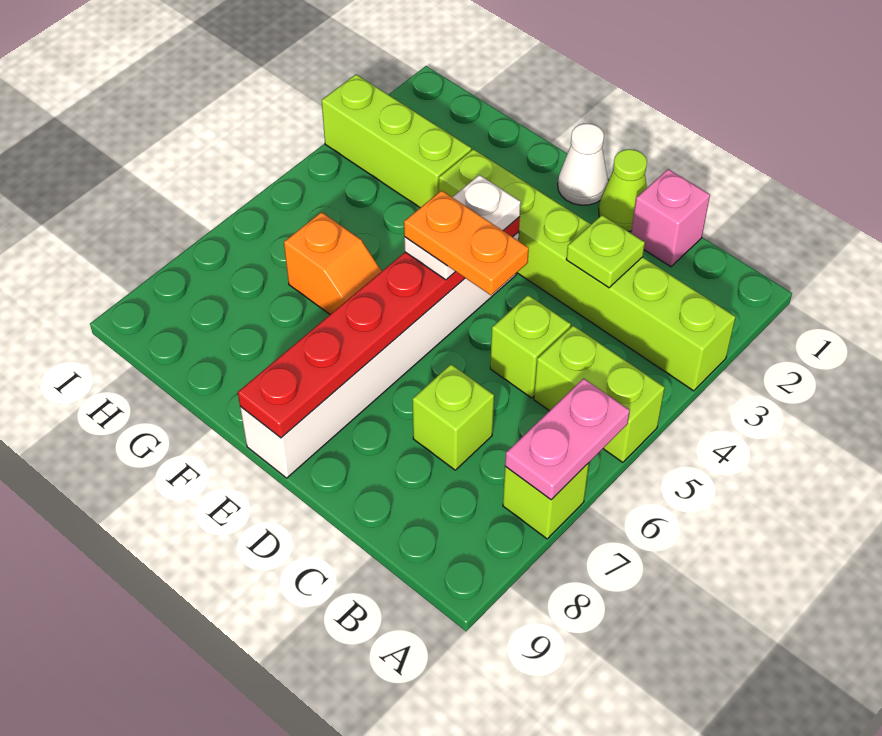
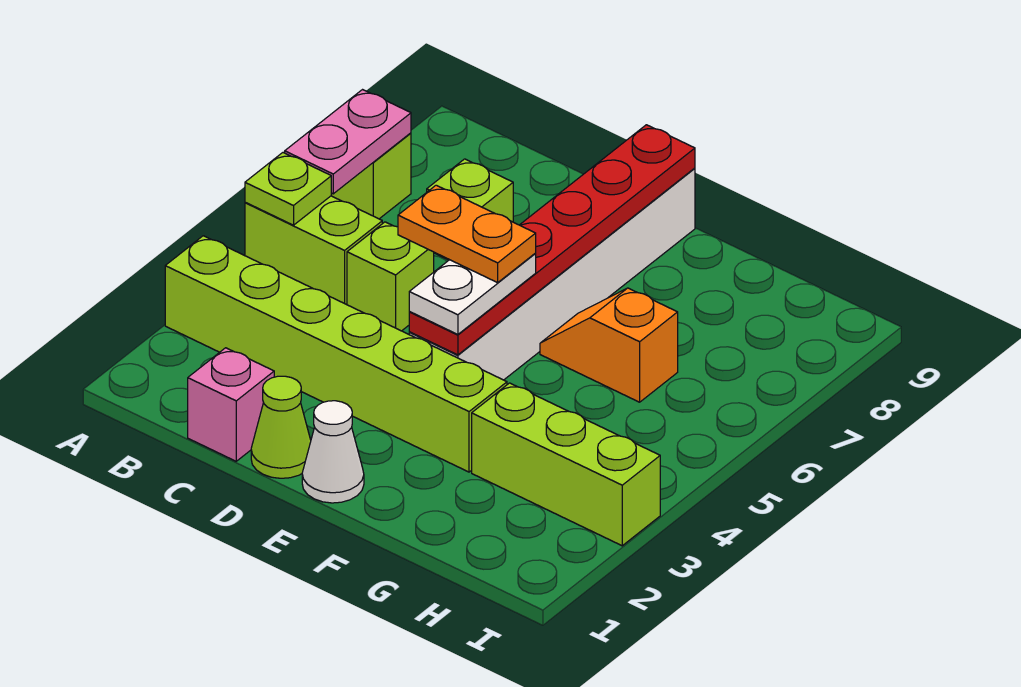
lime plate C3 level 2 -> lime plate A5 level 2

